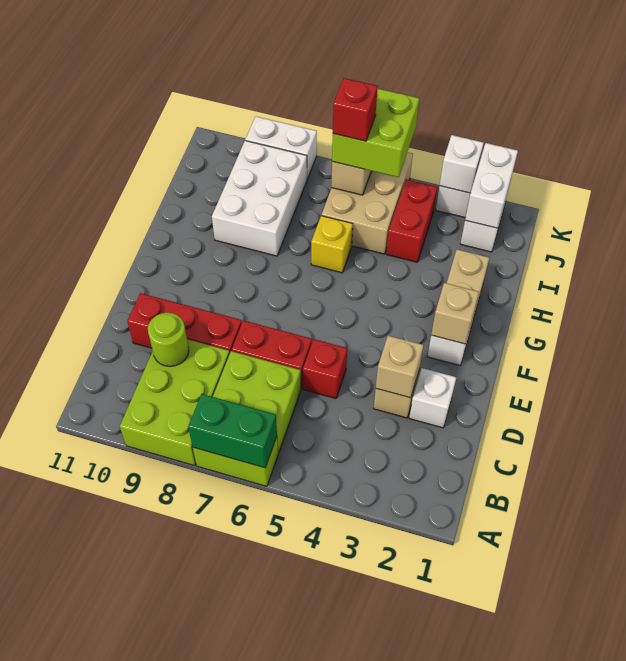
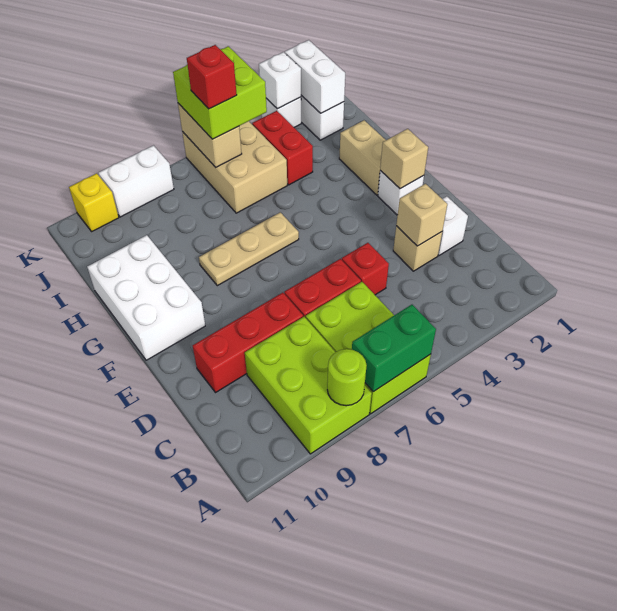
lime round brick C9 level 2 -> lime round brick A8 level 2
none -> tan plate G6:G8 level 1
yellow brick H6 level 1 -> yellow brick K10 level 1
white brick H8:J9 level 1 -> white brick F10:H11 level 1

